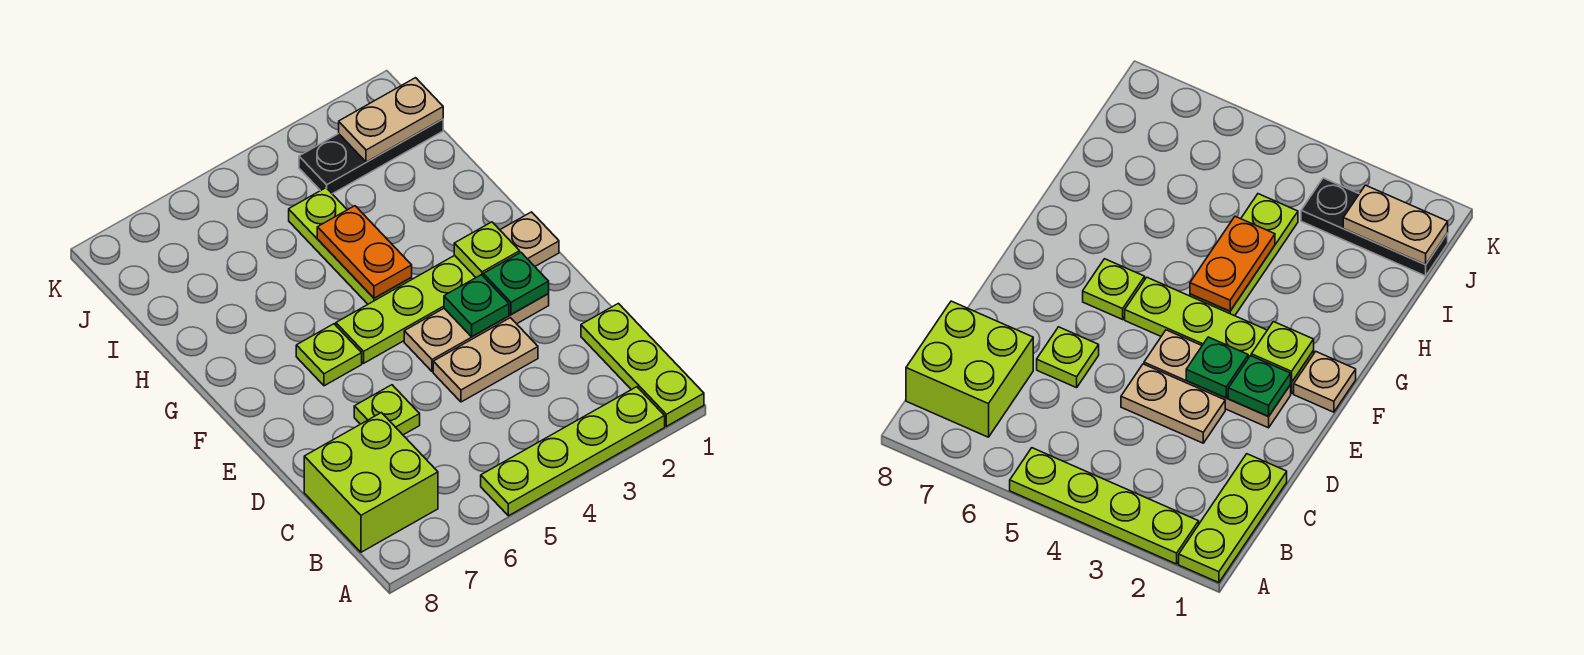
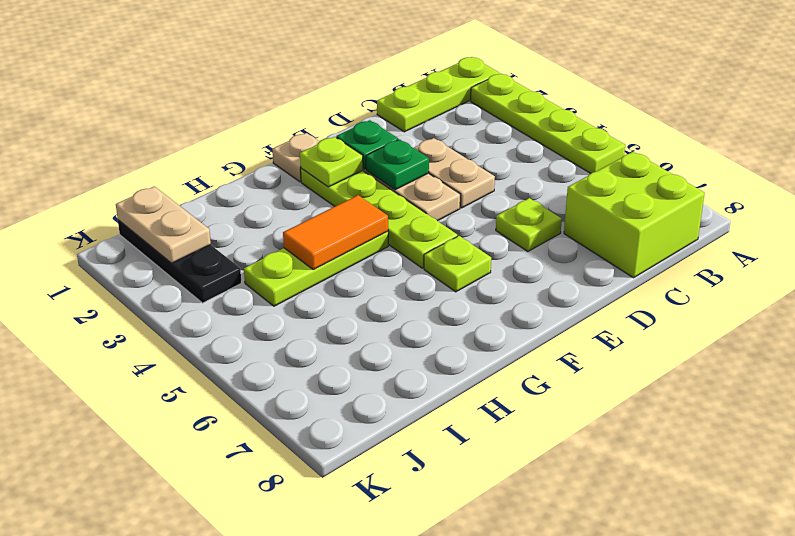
orange plate G4:H4 level 2 -> orange tile G4:H4 level 2

